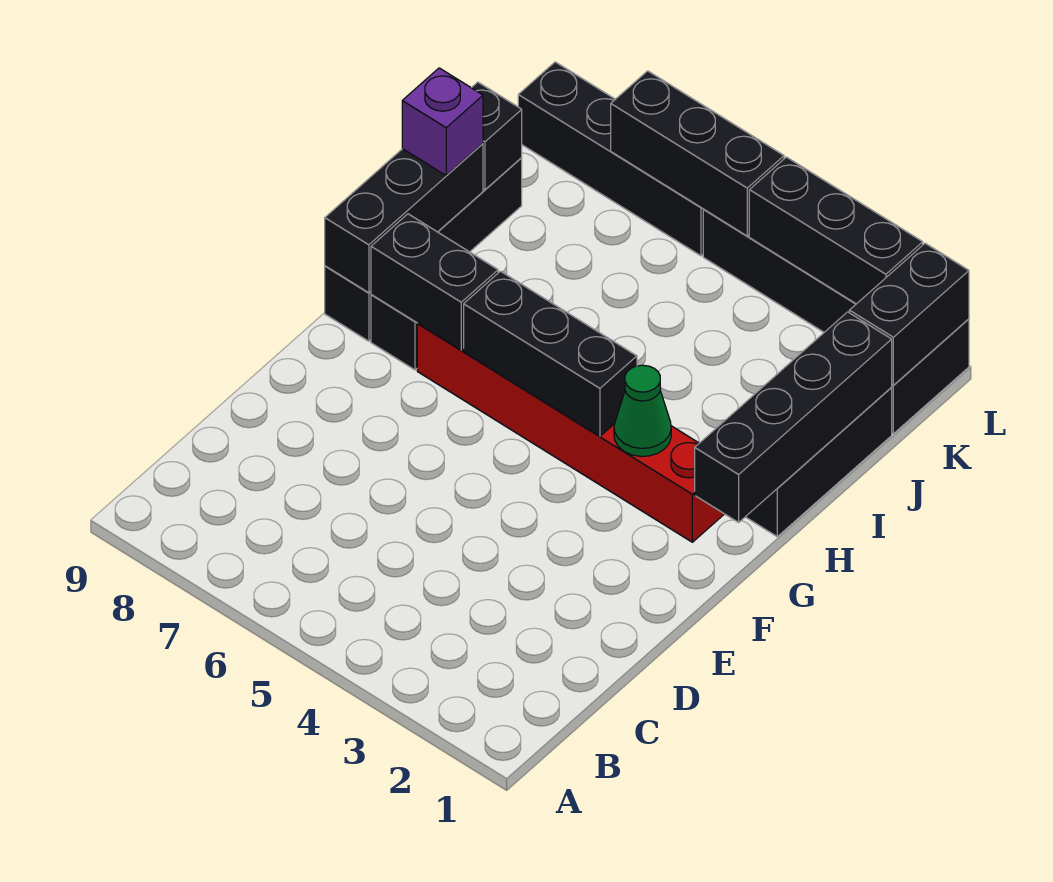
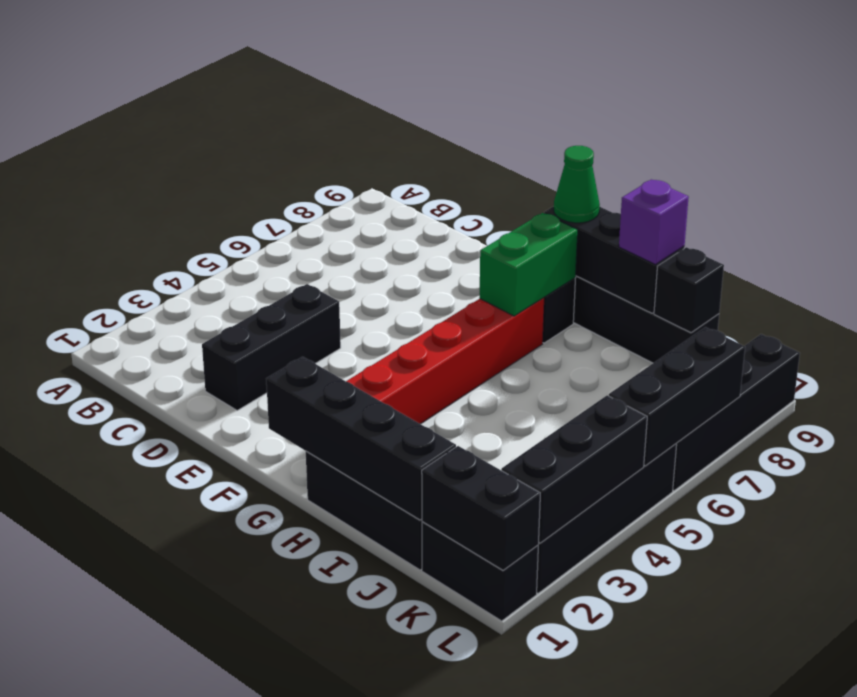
green cone G3 level 2 -> green cone G9 level 3
black brick G4:G6 level 2 -> black brick D2:D4 level 1
black brick G7:G8 level 2 -> green brick G7:G8 level 2

